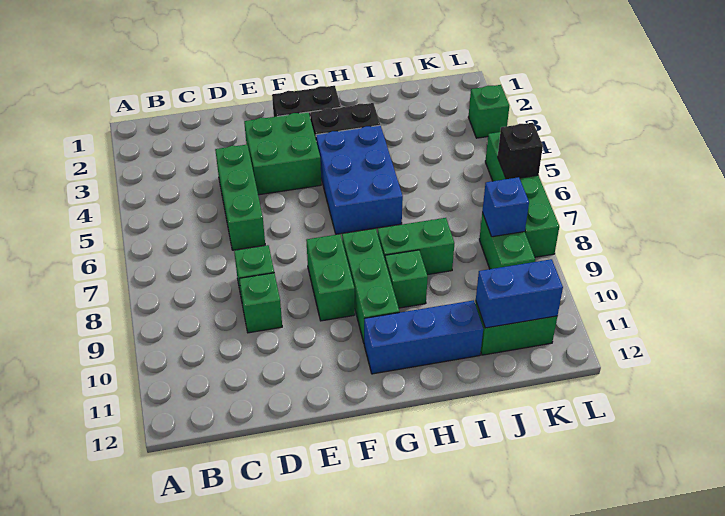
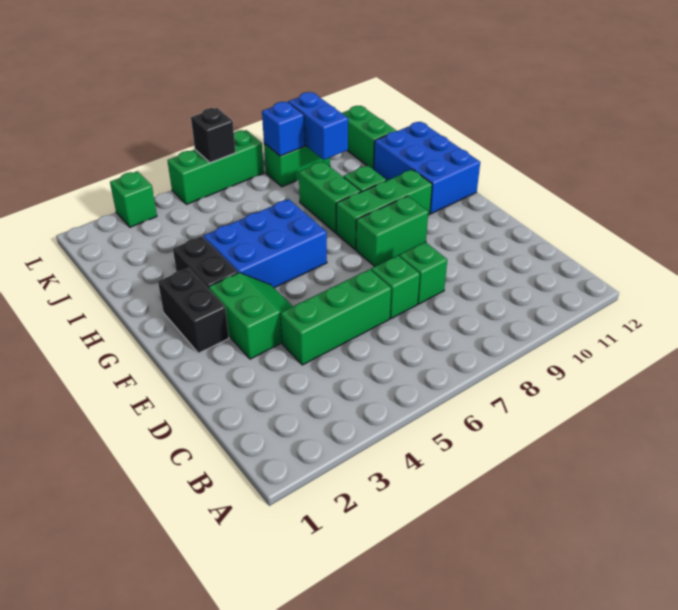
green brick D9 level 1 -> green brick D7 level 1
green brick E3:F4 level 1 -> green slope E3:F4 level 1 top 3
blue brick G11:I11 level 1 -> blue brick G11:I12 level 1
blue brick J11:K11 level 2 -> blue brick J9:K9 level 2
green brick L5:L8 level 1 -> green brick L5:L7 level 1

